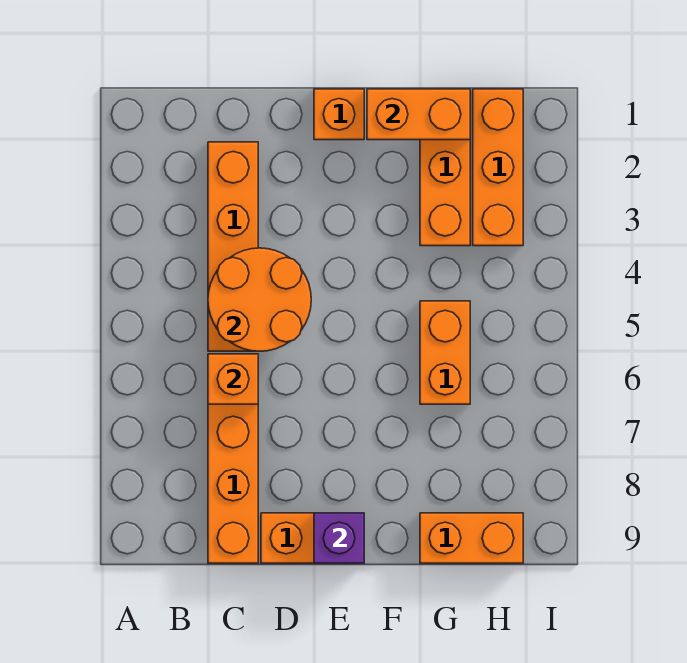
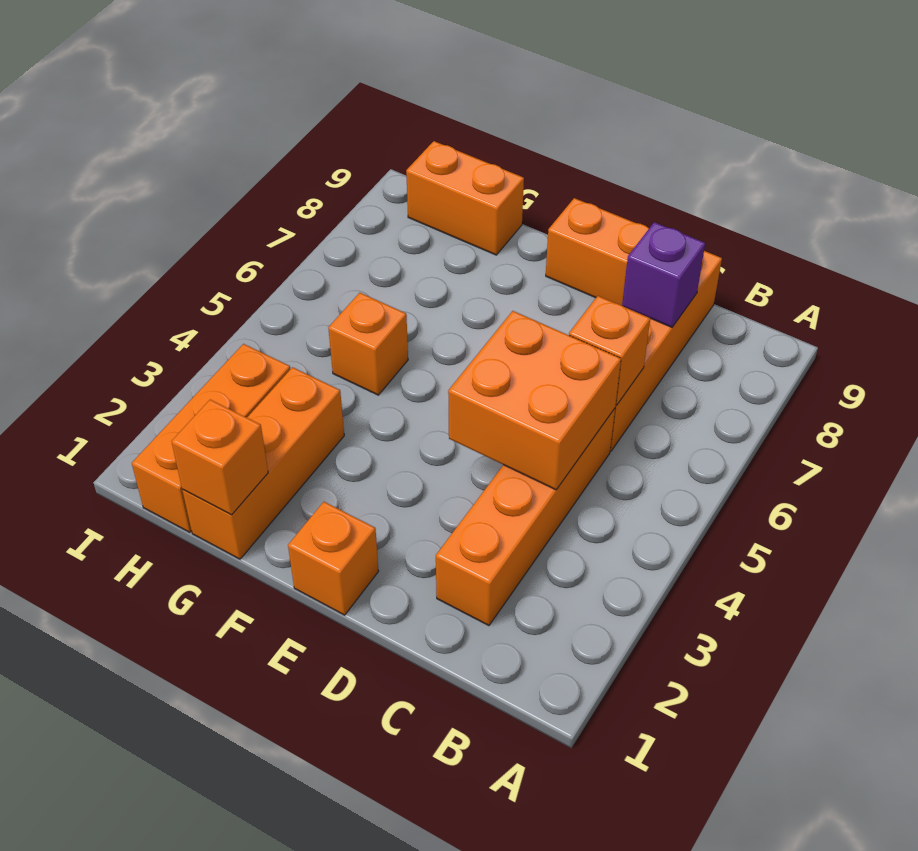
orange round brick C4:D5 level 2 -> orange brick C4:D5 level 2
purple brick E9 level 2 -> purple brick C8 level 2
orange brick F1:G1 level 2 -> orange brick G1 level 2
orange brick G5:G6 level 1 -> orange brick G5 level 1

